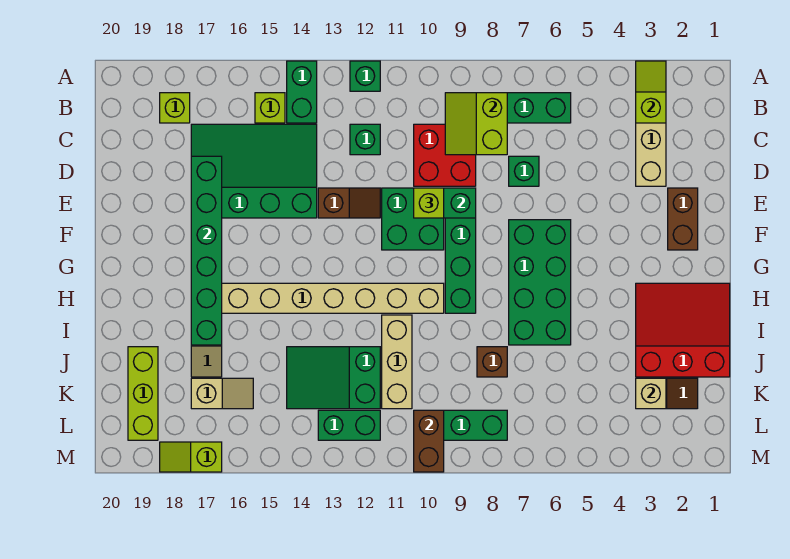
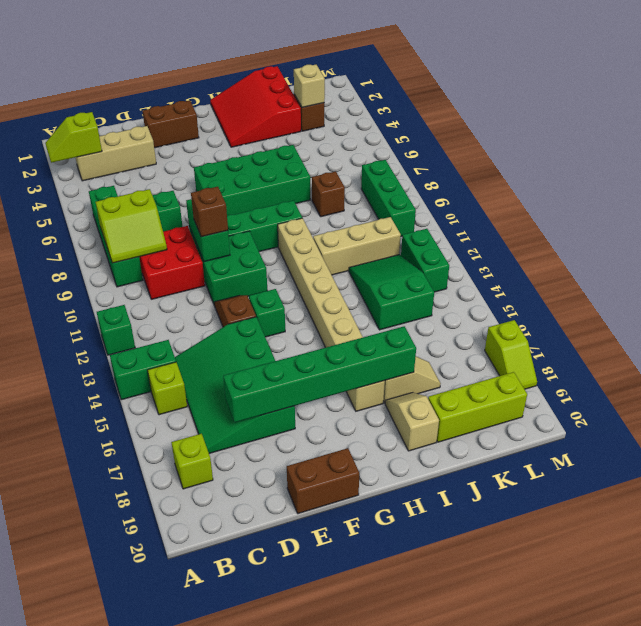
green brick C12 level 1 -> green brick F13 level 1
lime brick E10 level 3 -> brown brick E10 level 3
green slope J12:K14 level 1 top 12 -> green slope J12:K14 level 1 top 14
tan slope K16:K17 level 1 top 17 -> tan slope I18:I19 level 1 top 19
brown brick L10:M10 level 2 -> brown brick E20:F20 level 1

